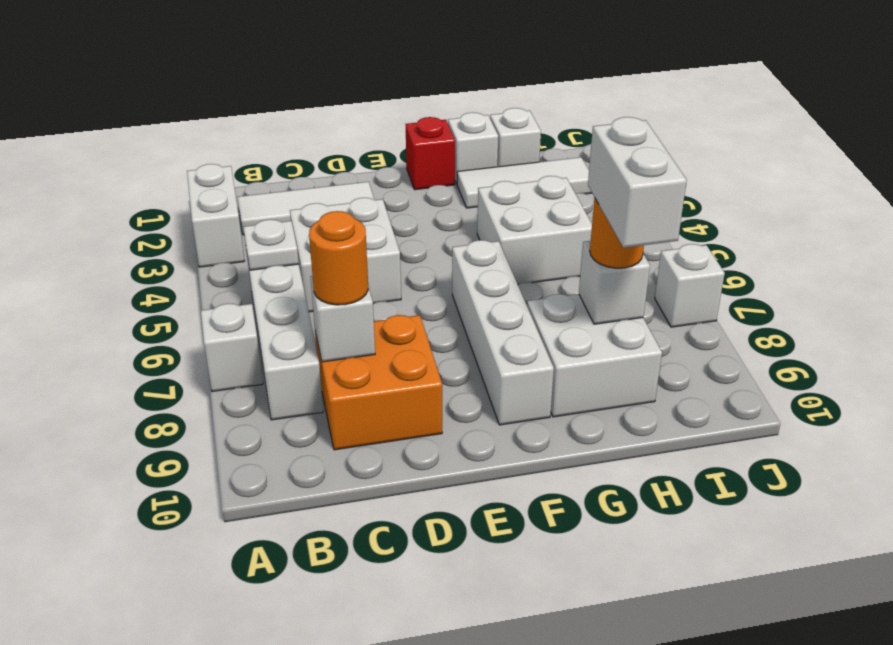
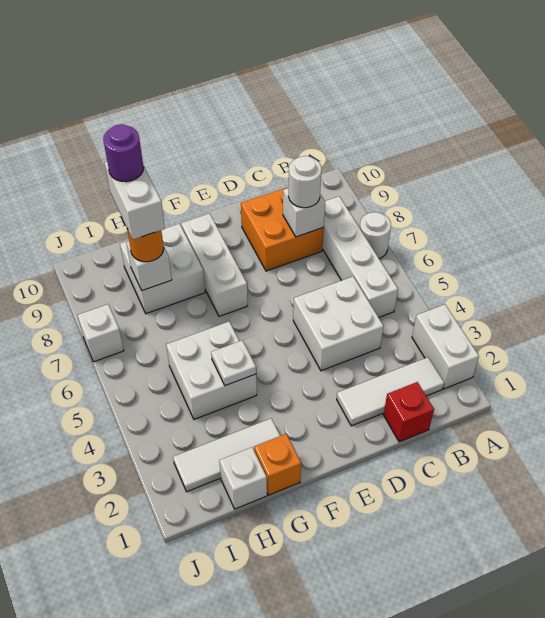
white brick A7 level 1 -> white round brick A7 level 1
white plate B5 level 2 -> white plate G4 level 2
orange round brick C8 level 3 -> white round brick C8 level 3
red brick F1 level 1 -> red brick C1 level 1
white brick F6:F9 level 1 -> white brick F7:F9 level 1
white brick G1 level 1 -> orange brick G1 level 1
none -> purple round brick H9 level 5

